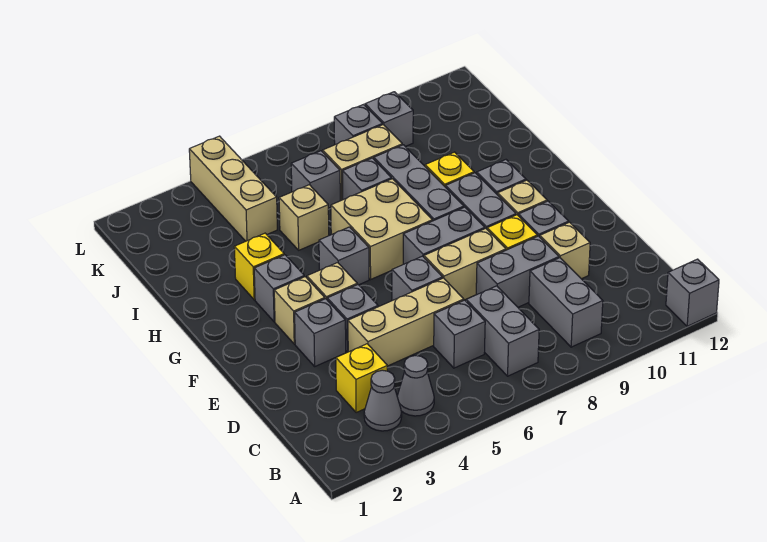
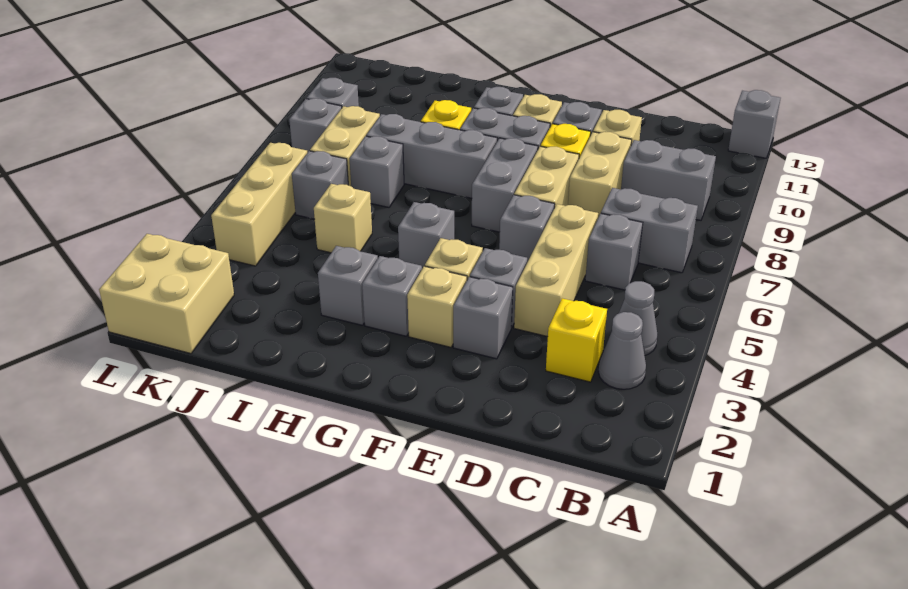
grey brick D8:D9 level 1 -> tan brick D8:D9 level 1
tan brick G6:H7 level 1 -> tan brick K1:L2 level 1
yellow brick H3 level 1 -> grey brick H3 level 1
tan brick J4:L4 level 1 -> tan brick K4:K6 level 1

